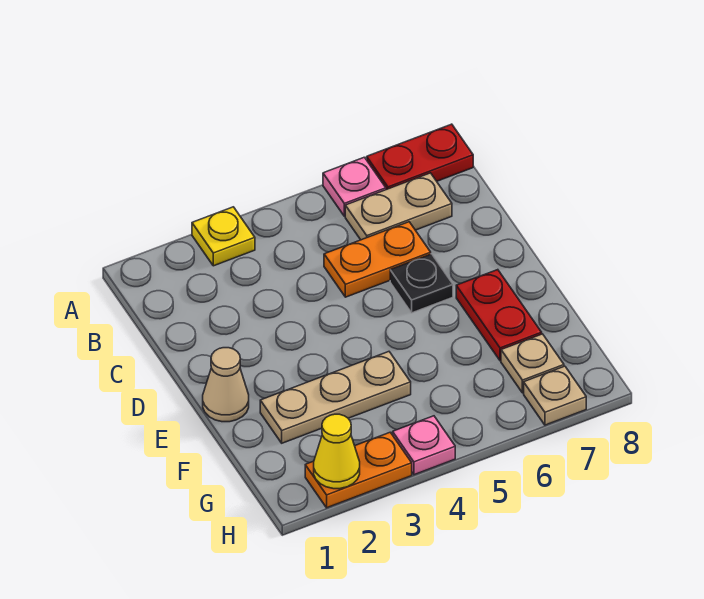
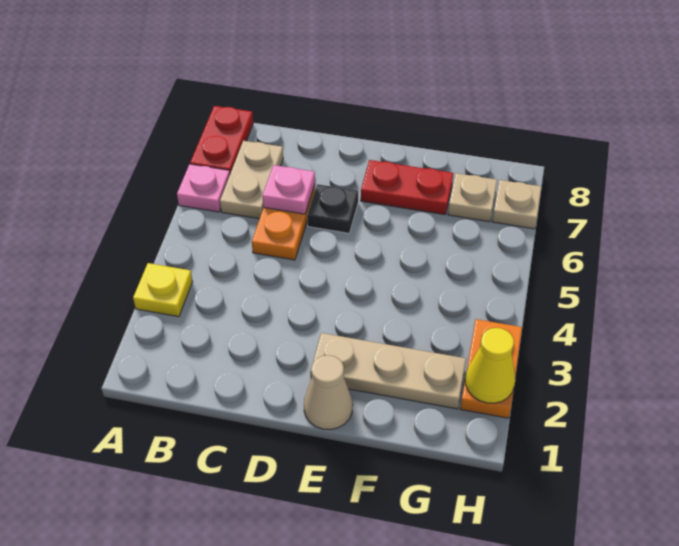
tan plate F2:F4 level 1 -> tan plate E2:G2 level 1
pink plate H4 level 1 -> pink plate C6 level 2

